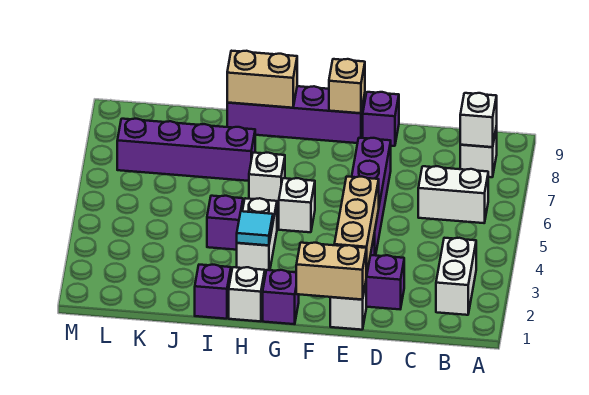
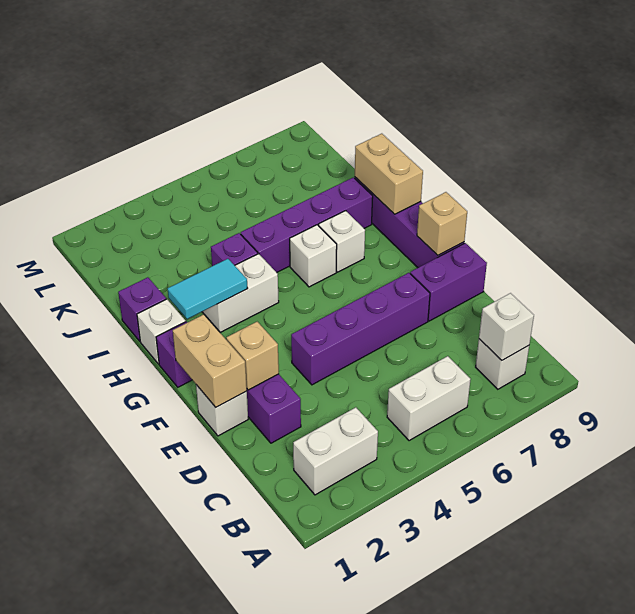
white brick B6:C6 level 1 -> white brick B5:B6 level 1
tan brick E2:E4 level 2 -> tan brick E2 level 2
purple brick E9 level 1 -> purple brick E8:E9 level 1
white brick G5 level 1 -> white brick H7 level 1
cyan tile H3 level 2 -> cyan tile H2:H3 level 2
purple brick I7:L7 level 1 -> purple brick I5:I8 level 1

